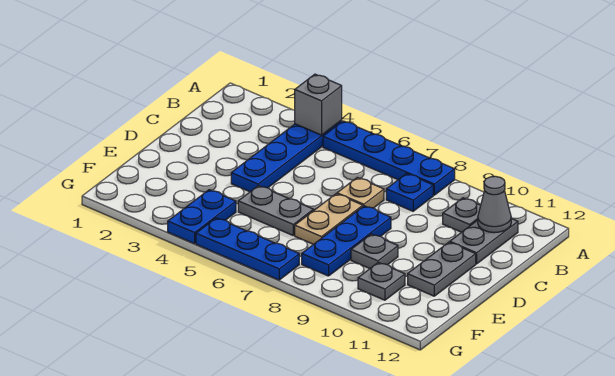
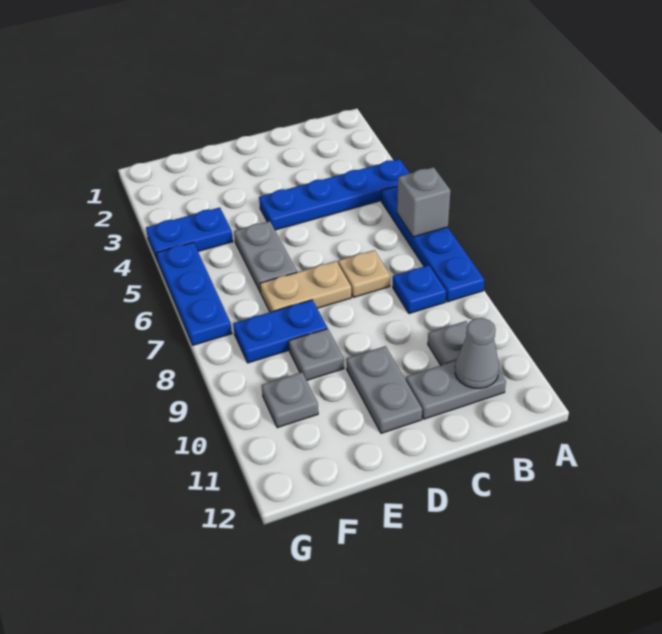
grey brick A4 level 2 -> grey brick A6 level 2
blue plate D8:F8 level 1 -> blue plate E8:F8 level 1
grey plate D11:E11 level 1 -> grey plate D10:D11 level 1

